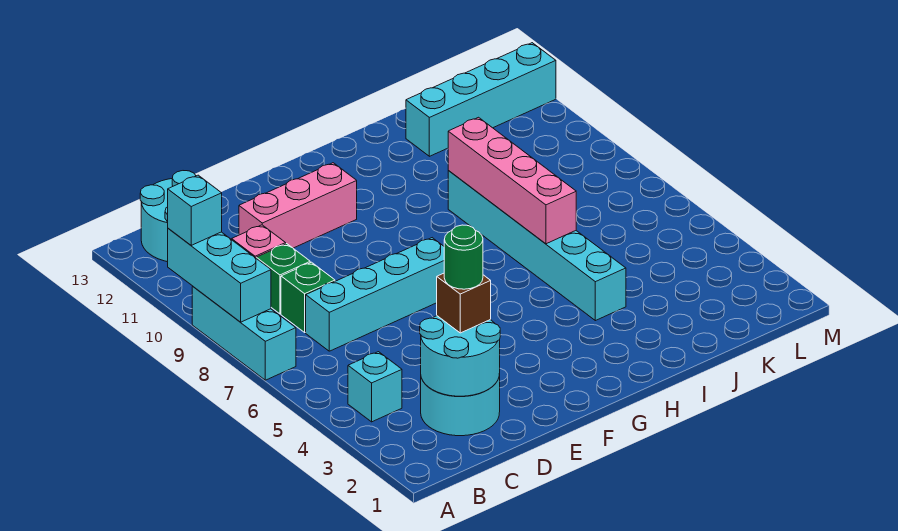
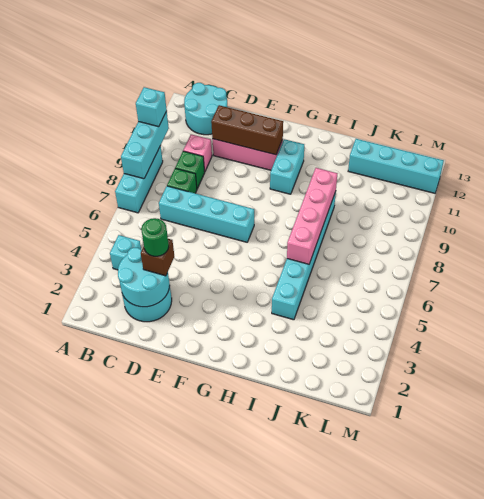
none -> brown brick D11:F11 level 2
none -> cyan brick G10:G11 level 1

